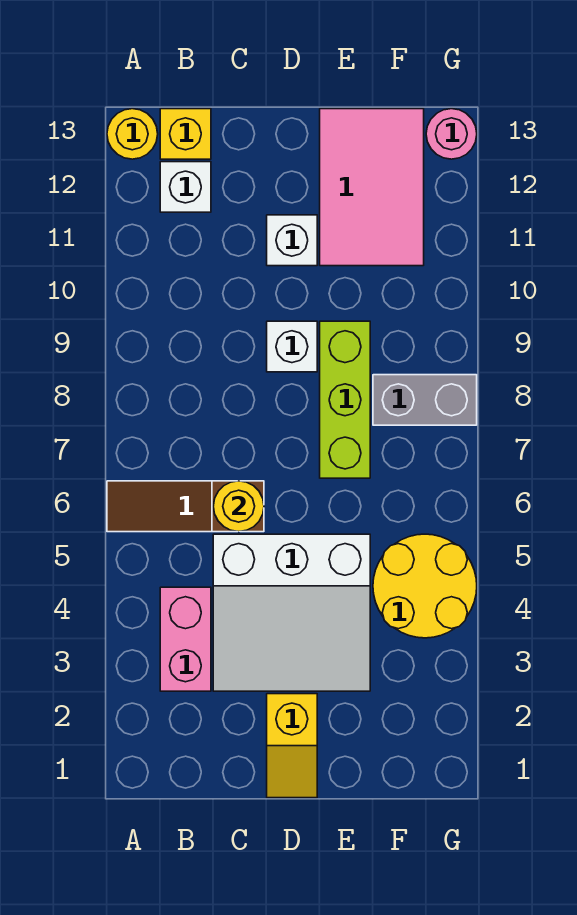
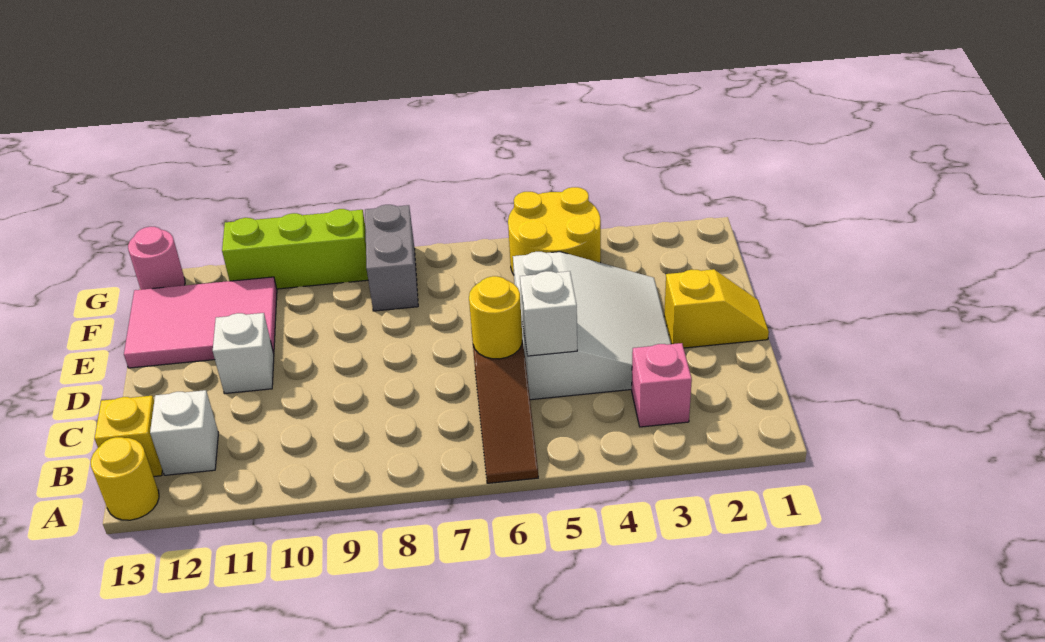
pink brick B3:B4 level 1 -> pink brick B3 level 1
white brick D9 level 1 -> white brick C5 level 2
lime brick E7:E9 level 1 -> lime brick G9:G11 level 1

